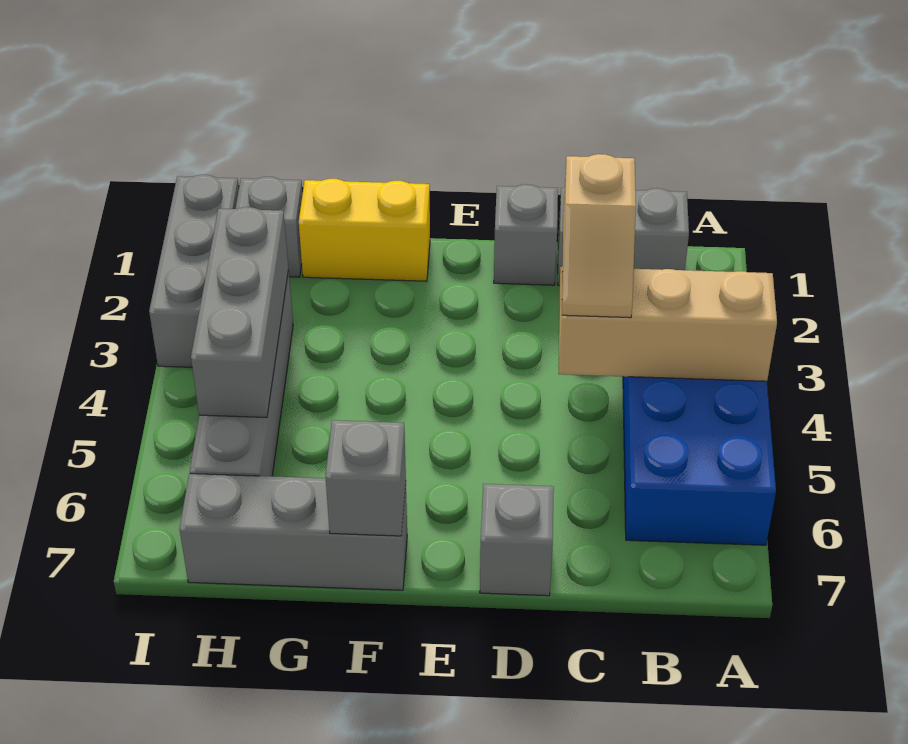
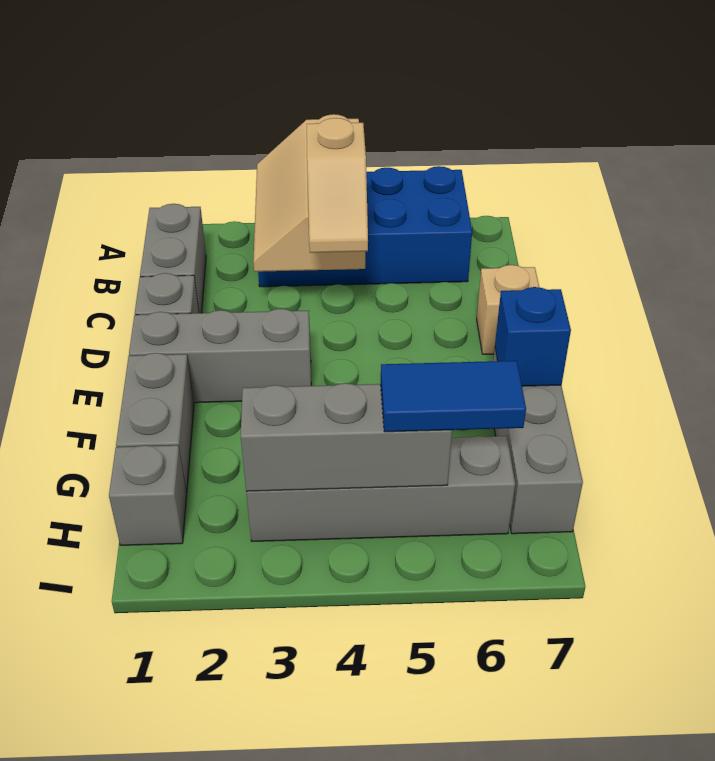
tan slope C3:C4 level 3 top 3 -> tan slope C4:D4 level 3 top C
grey brick D7 level 1 -> tan brick D7 level 1
yellow brick F1:G1 level 1 -> grey brick F1:G1 level 1
grey brick F7 level 2 -> blue brick F7 level 2
none -> blue tile H5:H6 level 3
grey brick I1:I3 level 1 -> grey brick E1:E3 level 1

